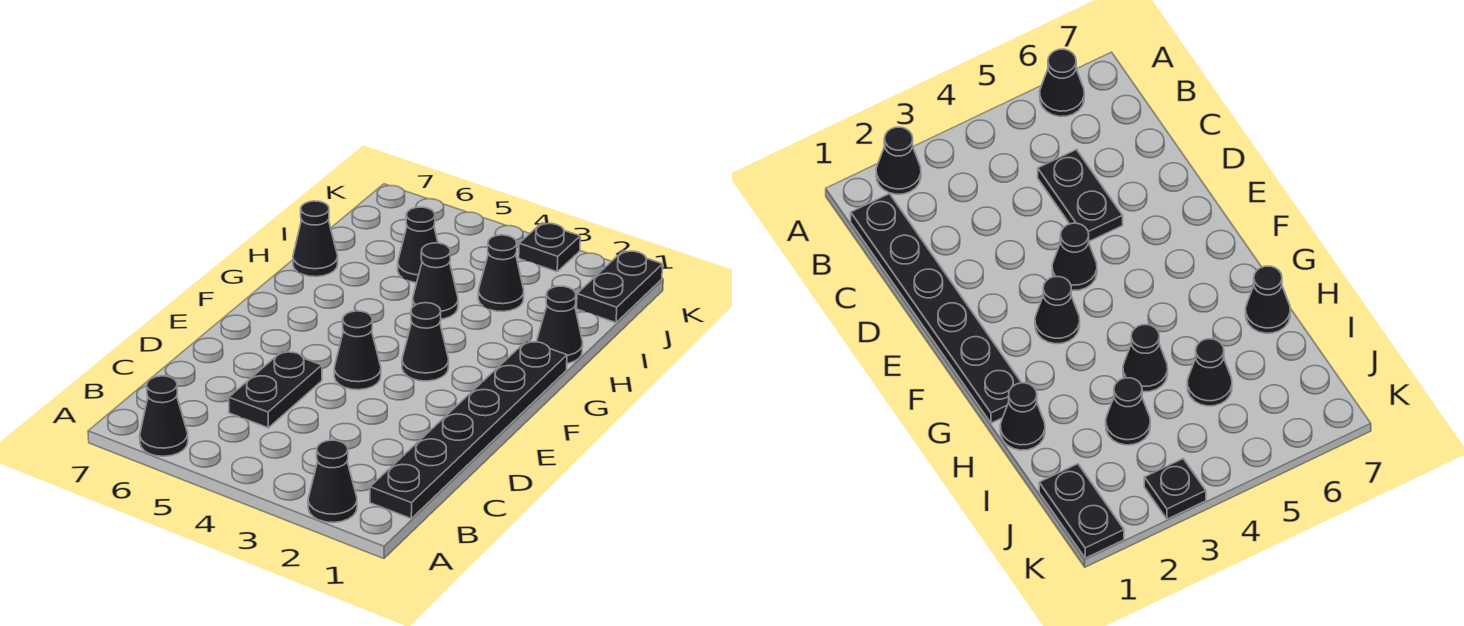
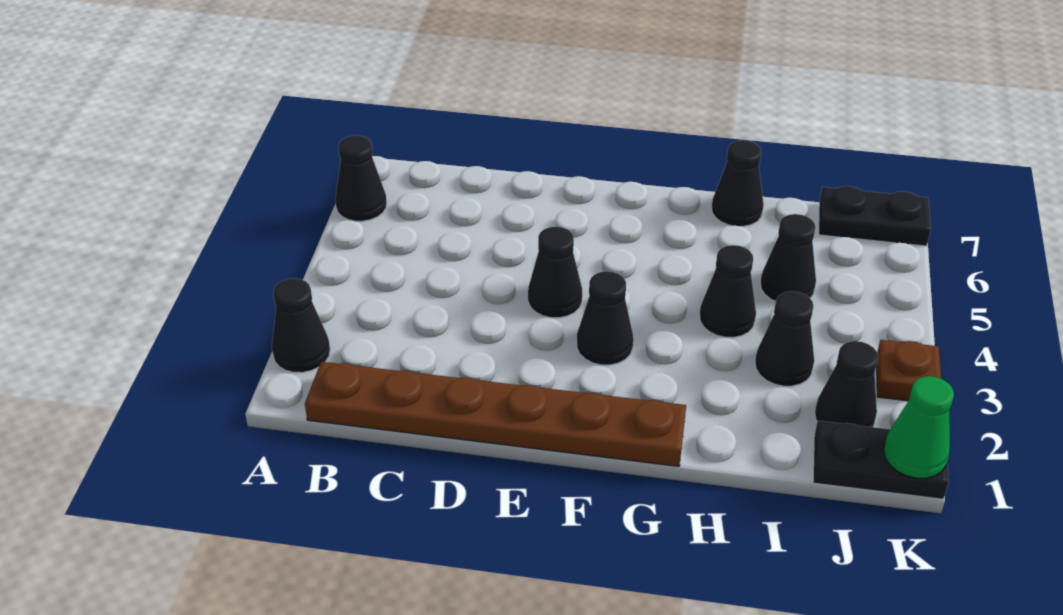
black plate B1:G1 level 1 -> brown plate B1:G1 level 1
black plate C5:D5 level 1 -> black plate J7:K7 level 1
black cone H1 level 1 -> black cone J2 level 1
none -> green cone K1 level 2
black plate K3 level 1 -> brown plate K3 level 1

